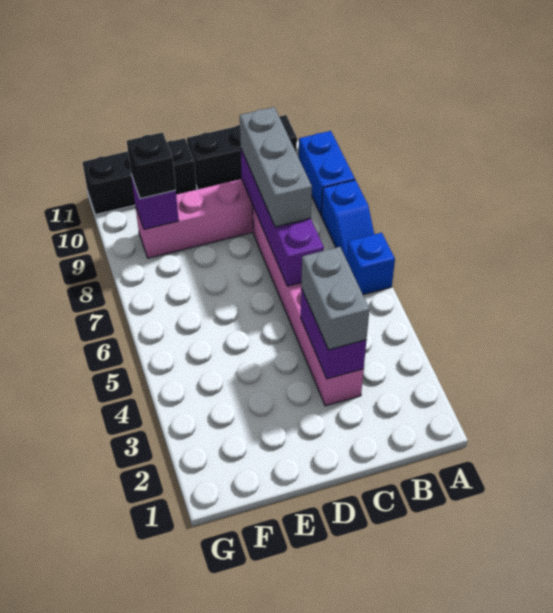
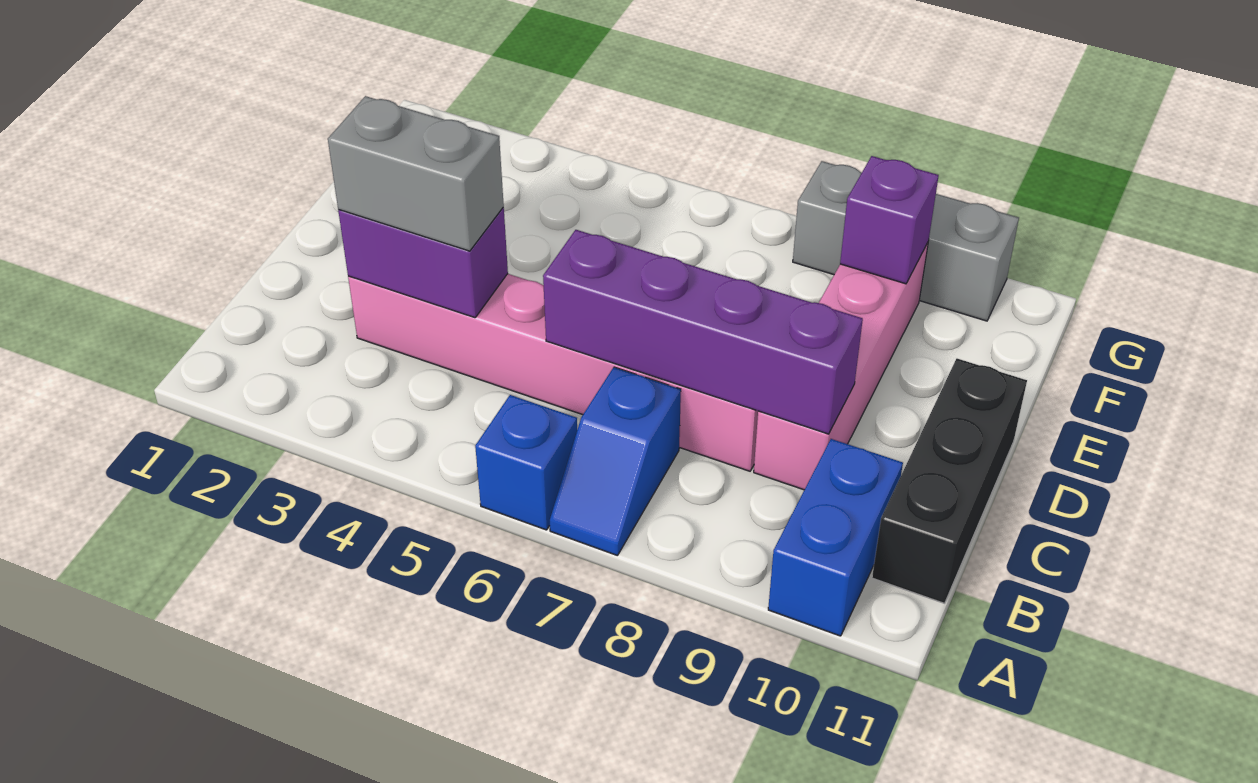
blue slope A7:A8 level 1 top 8 -> blue slope A7:B7 level 1 top B
blue brick A9:A10 level 1 -> blue brick A10:B10 level 1
grey brick C7:C9 level 3 -> grey brick G8:G10 level 1
black brick E11:G11 level 1 -> none
black brick F9 level 3 -> none

